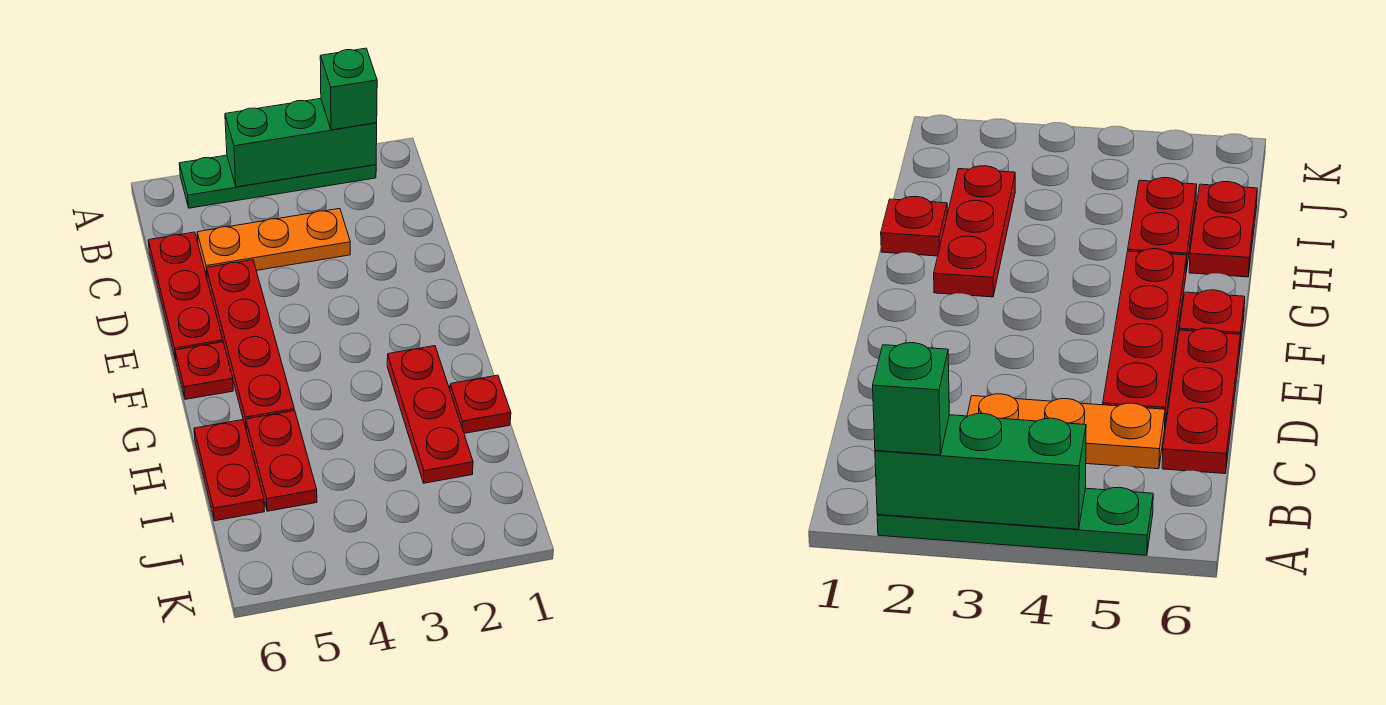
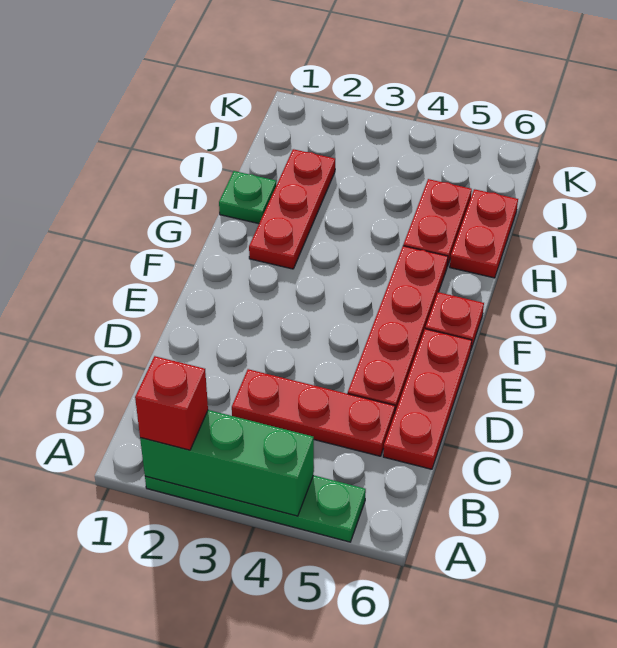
green brick A2 level 3 -> red brick A2 level 3
orange plate C3:C5 level 1 -> red plate C3:C5 level 1
red plate H1 level 1 -> green plate H1 level 1

